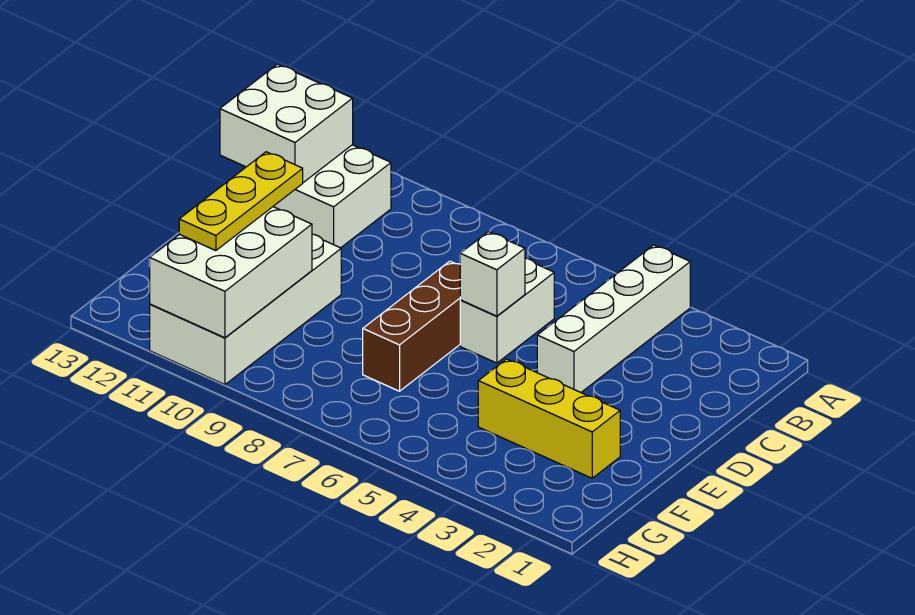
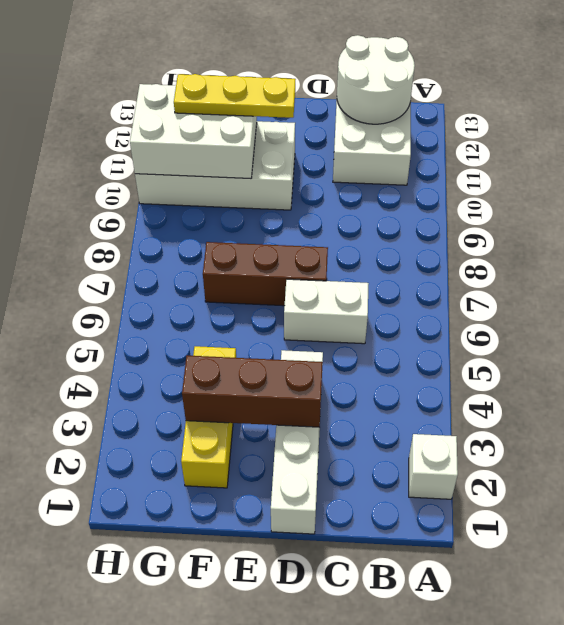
white brick A4:D4 level 1 -> white brick D1:D4 level 1
white brick B12:C13 level 2 -> white round brick B12:C13 level 2
none -> brown brick D3:F3 level 2
white brick D6 level 2 -> white brick A2 level 1

